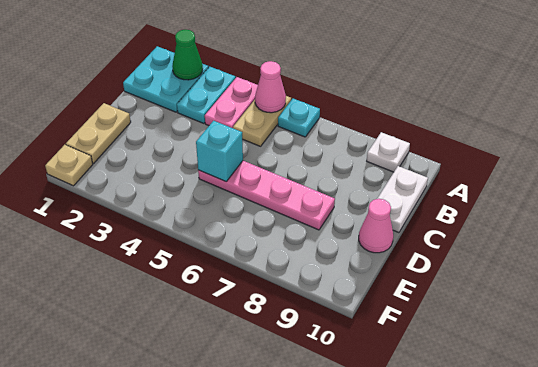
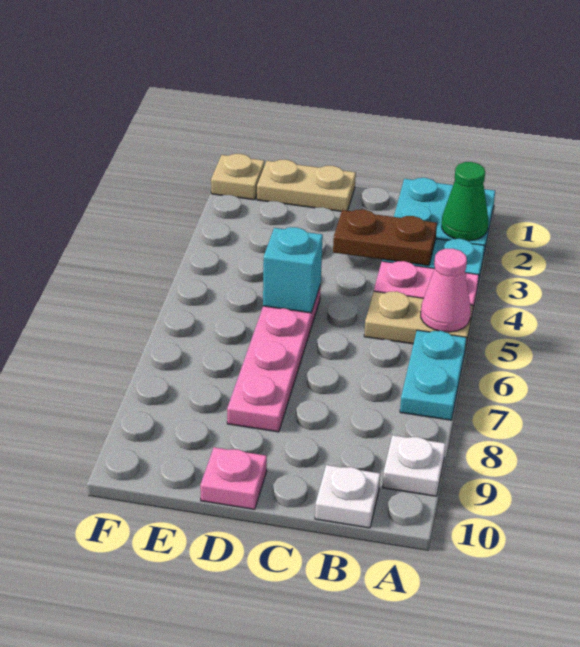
cyan plate A6 level 1 -> cyan plate A6:A7 level 1
none -> brown plate B3:C3 level 2
white plate B10:C10 level 1 -> white plate B10 level 1
pink cone D10 level 1 -> pink plate D10 level 1

